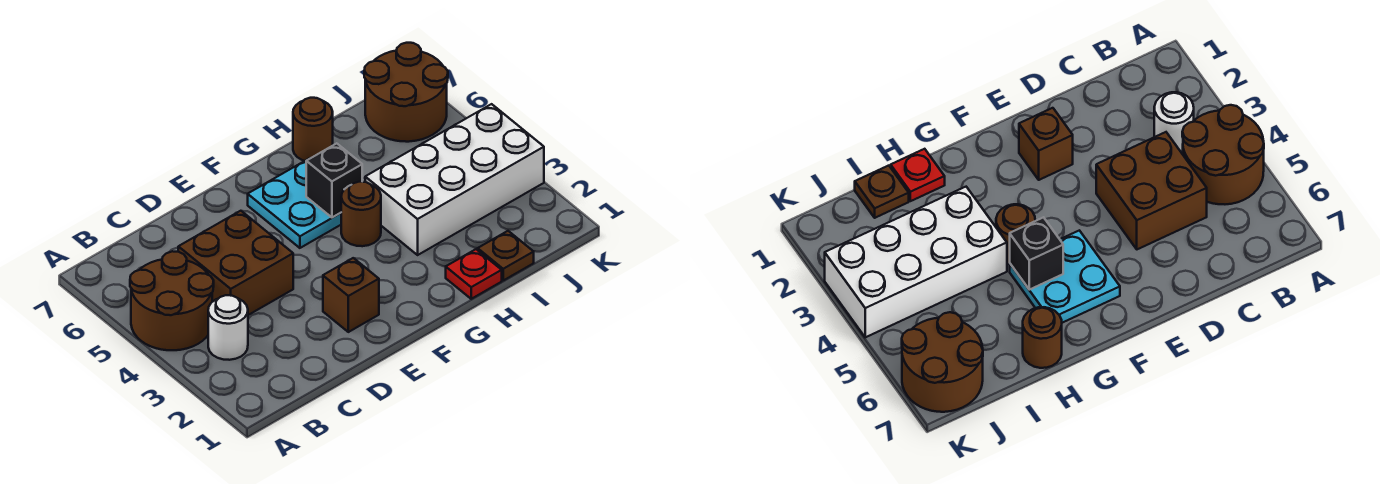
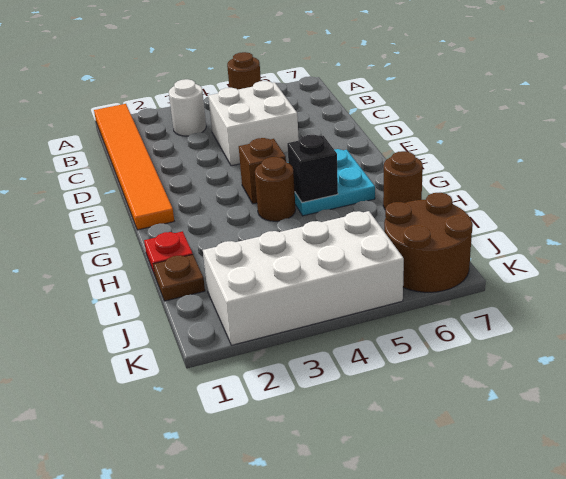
none -> orange tile A1:F1 level 1
brown round brick A4:B5 level 1 -> brown round brick A5 level 1
brown brick C4:D5 level 1 -> white brick C4:D5 level 1
brown brick E2 level 1 -> brown brick F4 level 1
white brick H3:K4 level 1 -> white brick J2:K5 level 1

